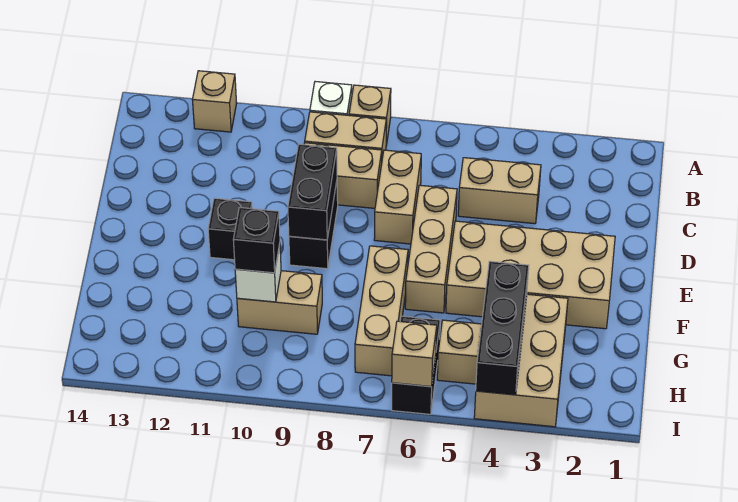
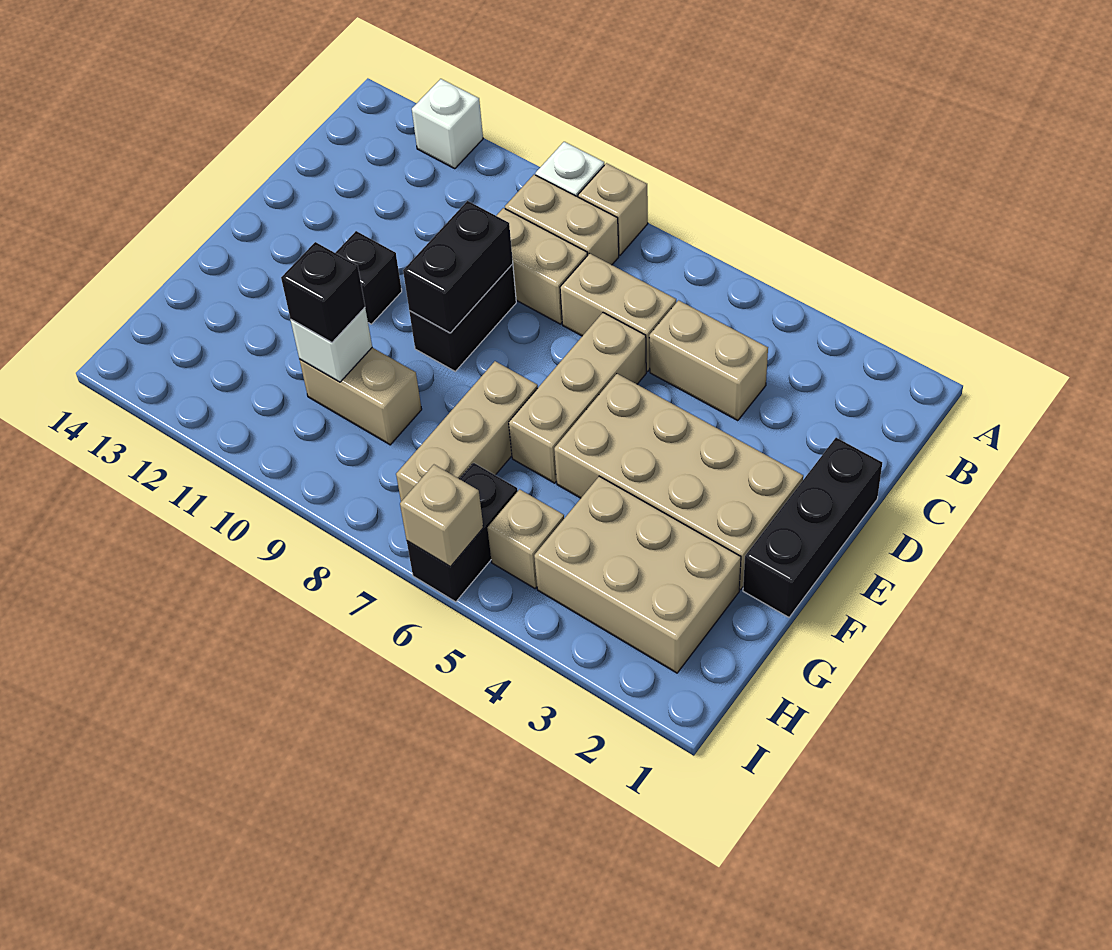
tan brick A12 level 1 -> white brick A12 level 1
tan brick C7:D7 level 1 -> tan brick C6:C7 level 1
tan brick G3:I4 level 1 -> tan brick G2:H4 level 1
black brick G4:I4 level 2 -> black brick D1:F1 level 1

